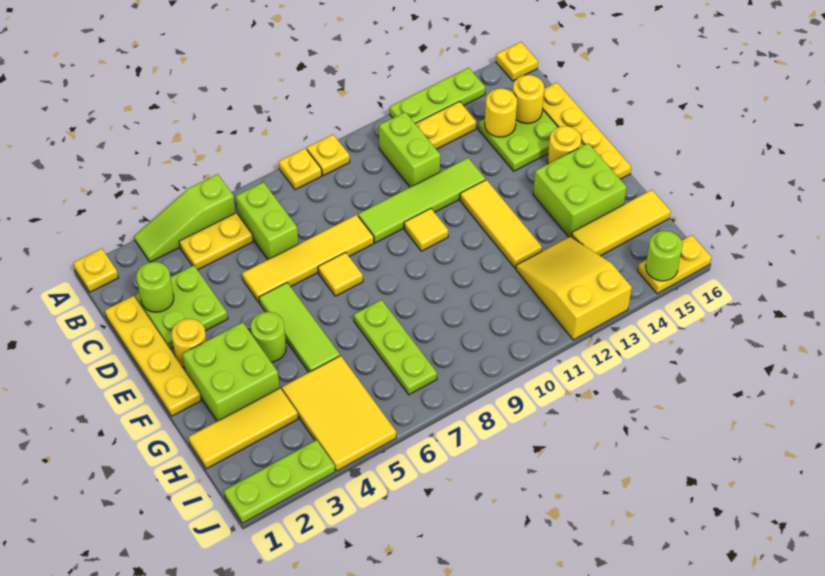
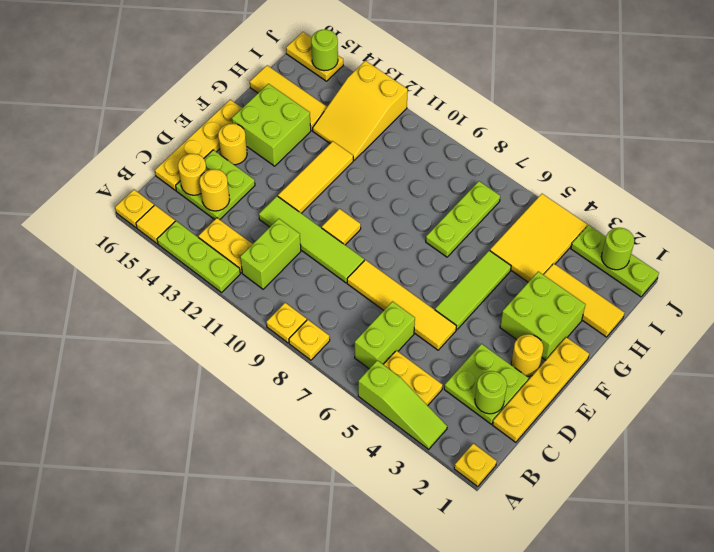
yellow tile E7 level 1 -> yellow tile A15 level 1
lime round brick F4 level 1 -> lime round brick J2 level 2

